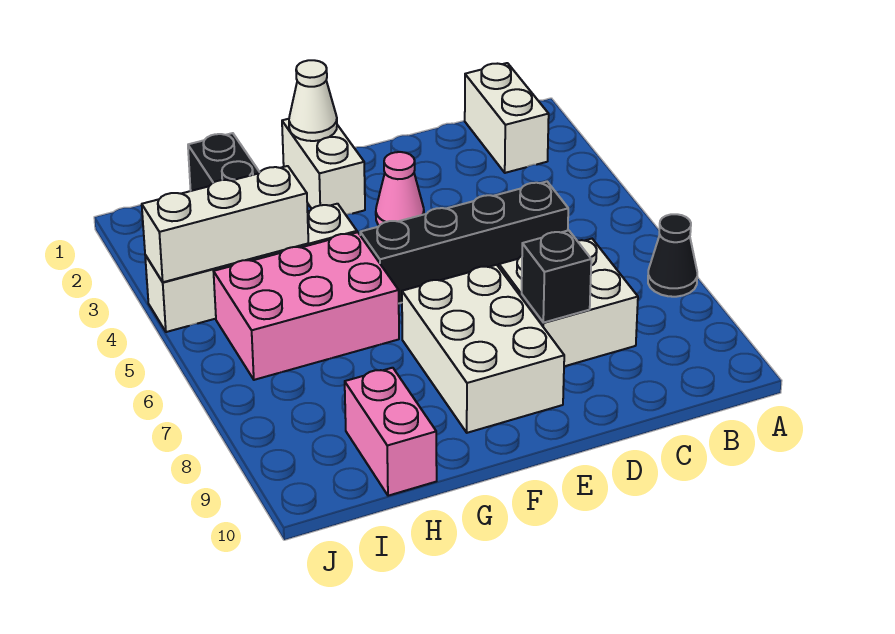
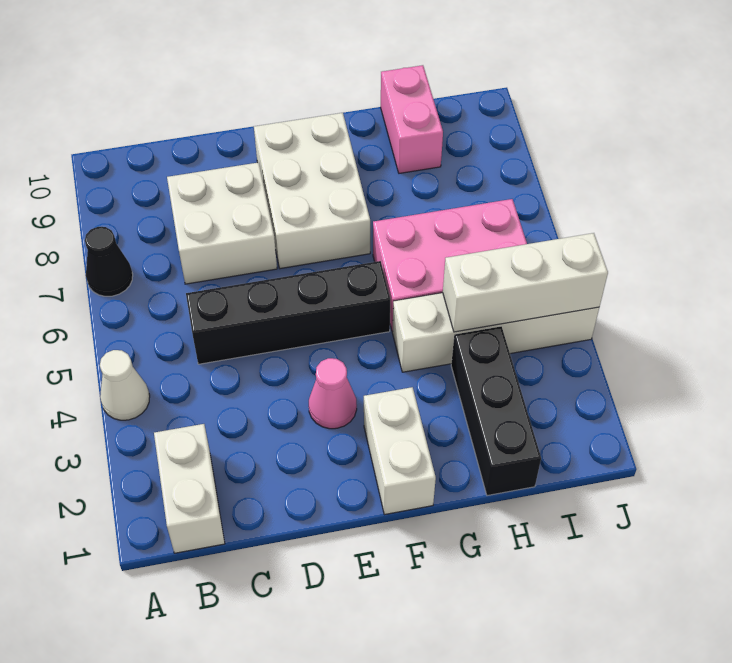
black brick D8 level 2 -> none
white cone F1 level 2 -> white cone A4 level 1

